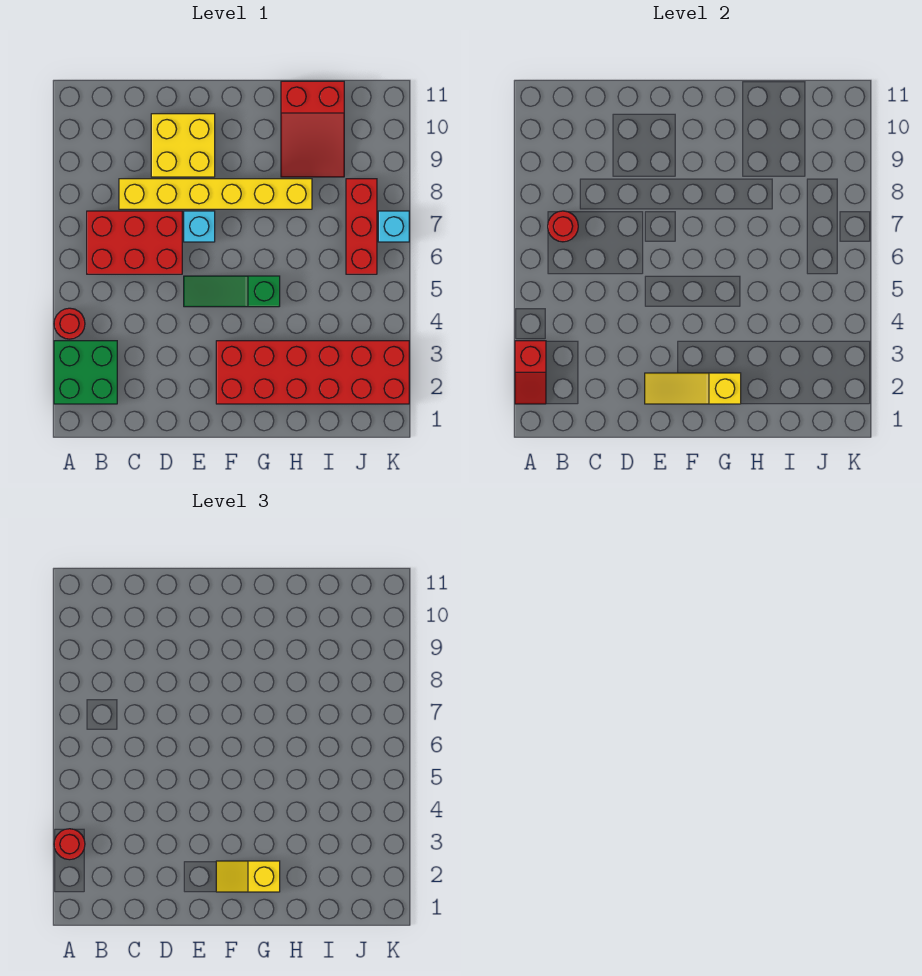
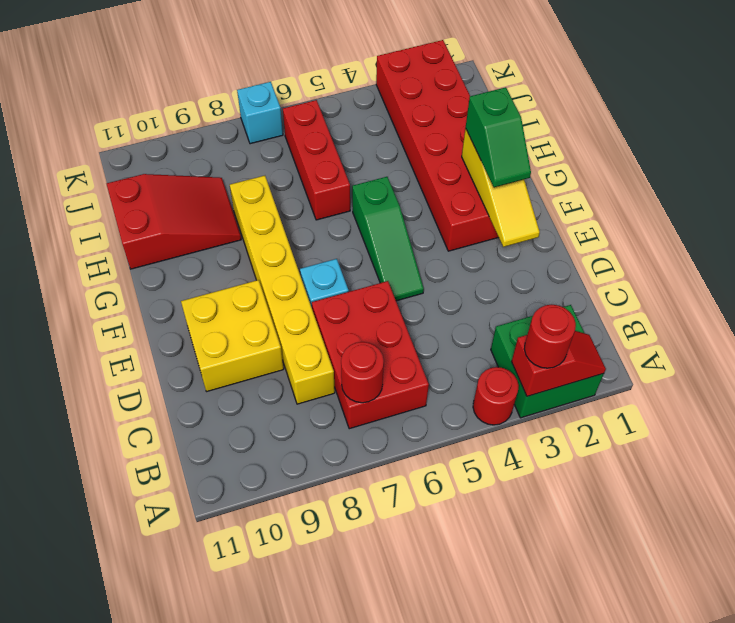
yellow slope F2:G2 level 3 top G -> green slope F2:G2 level 3 top G
red brick J6:J8 level 1 -> red brick H6:J6 level 1

